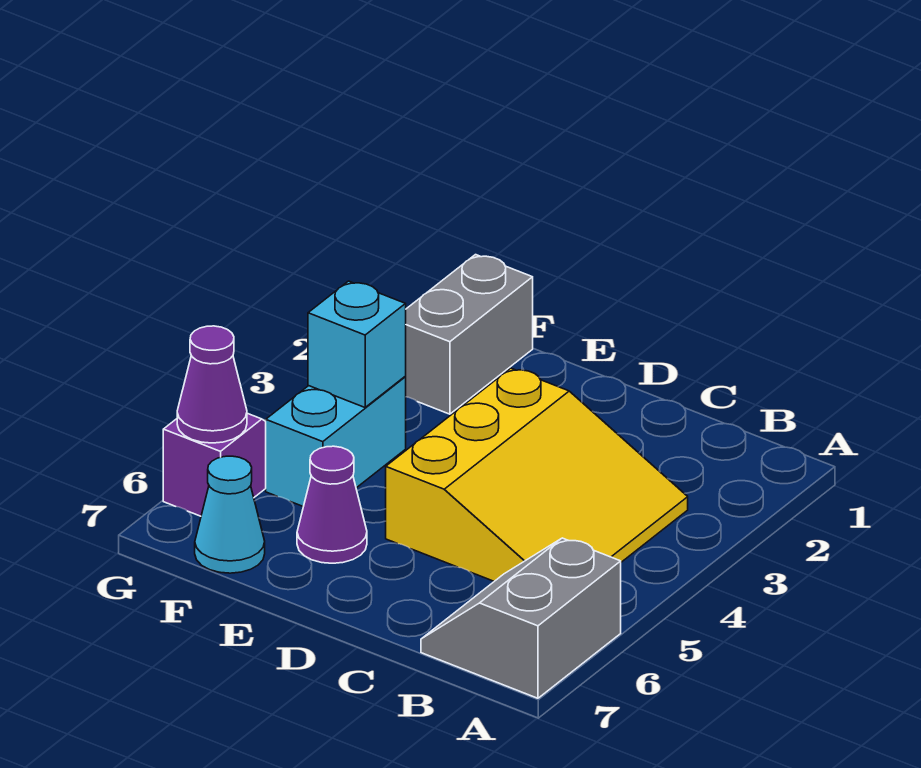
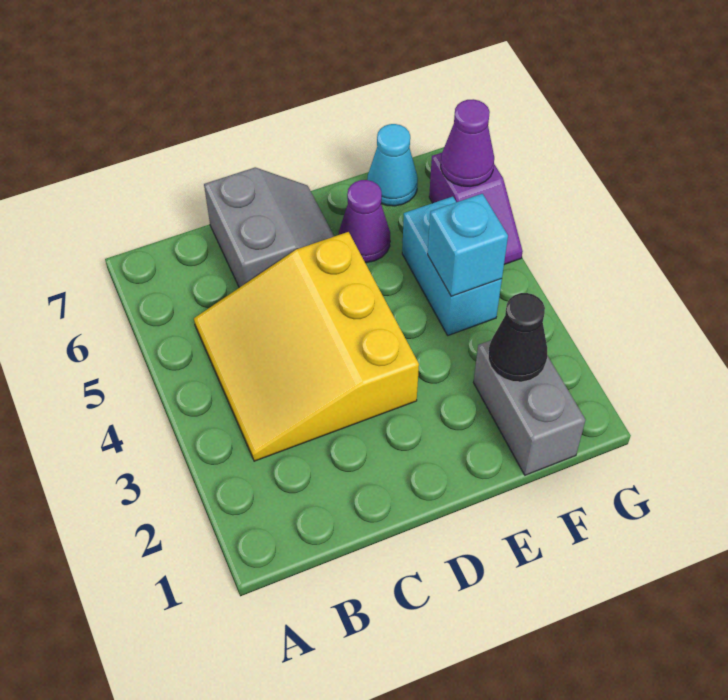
grey slope A6:B7 level 1 top A -> grey slope C6:D7 level 1 top C
none -> black cone F2 level 2

